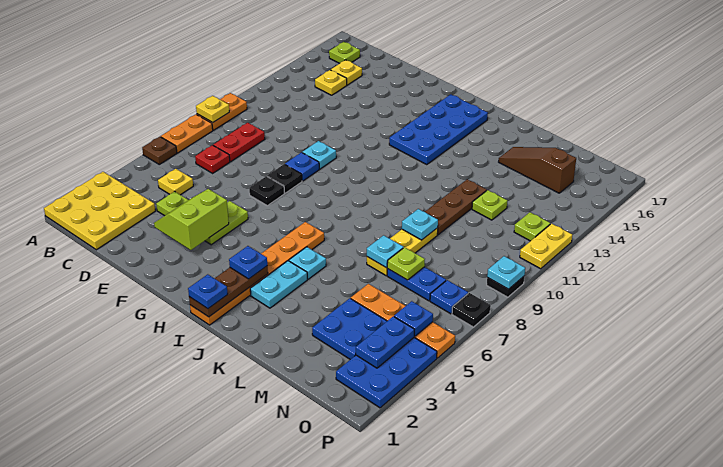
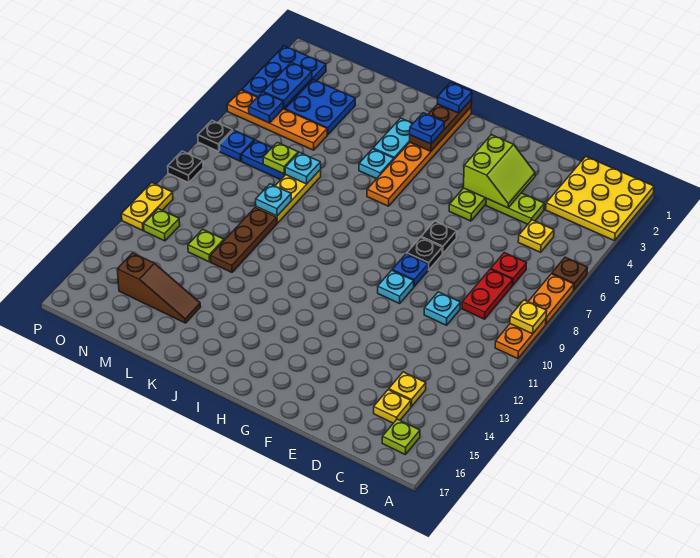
blue plate H13:I16 level 1 -> none
cyan plate P9 level 2 -> cyan plate D10 level 1

